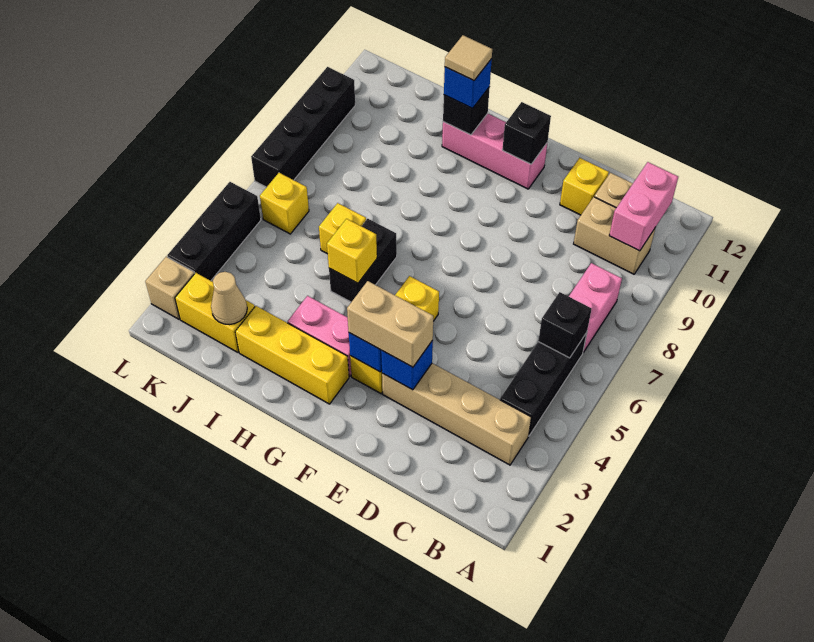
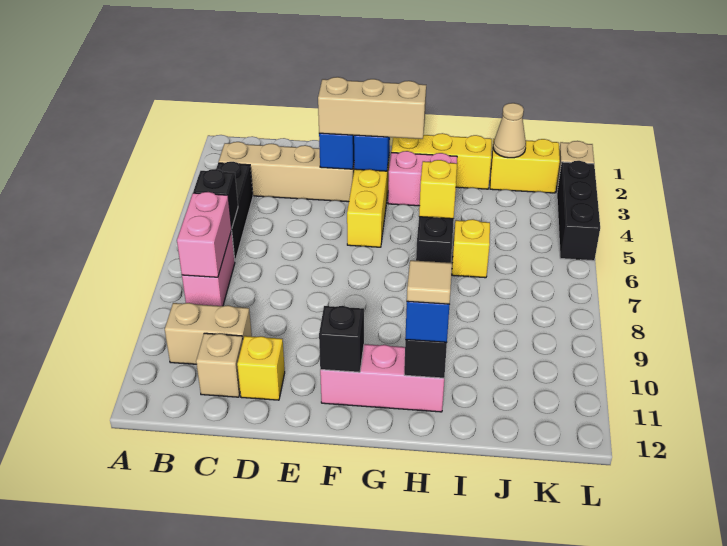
pink brick B10:B11 level 2 -> pink brick B7:B8 level 2
tan brick E3:F3 level 3 -> tan brick E3:G3 level 3
yellow brick K6 level 1 -> none
black brick L7:L10 level 1 -> none

